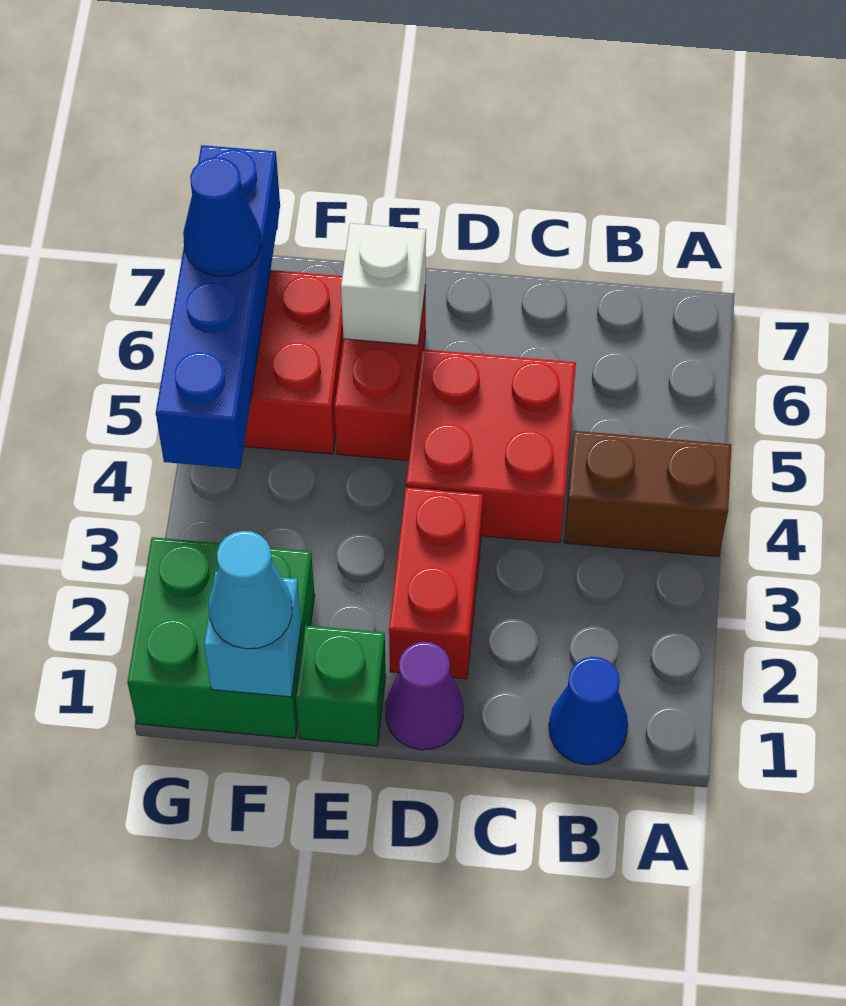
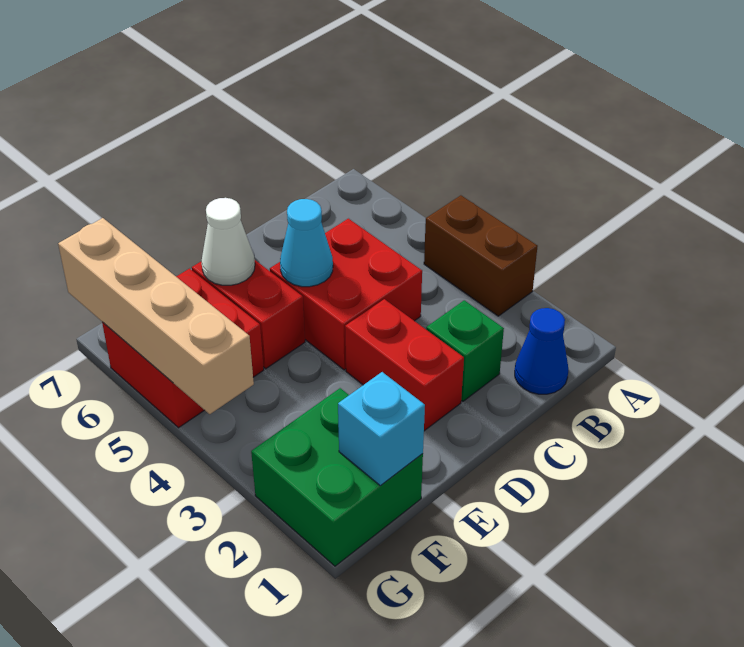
brown brick A4:B4 level 1 -> brown brick A3:A4 level 1
purple cone D1 level 1 -> none
green brick E1 level 1 -> green brick C2 level 1
white brick E6 level 2 -> white cone E6 level 2
cyan cone F1 level 3 -> cyan cone D5 level 2
blue brick G4:G7 level 2 -> tan brick G4:G7 level 2
blue cone G6 level 3 -> none

